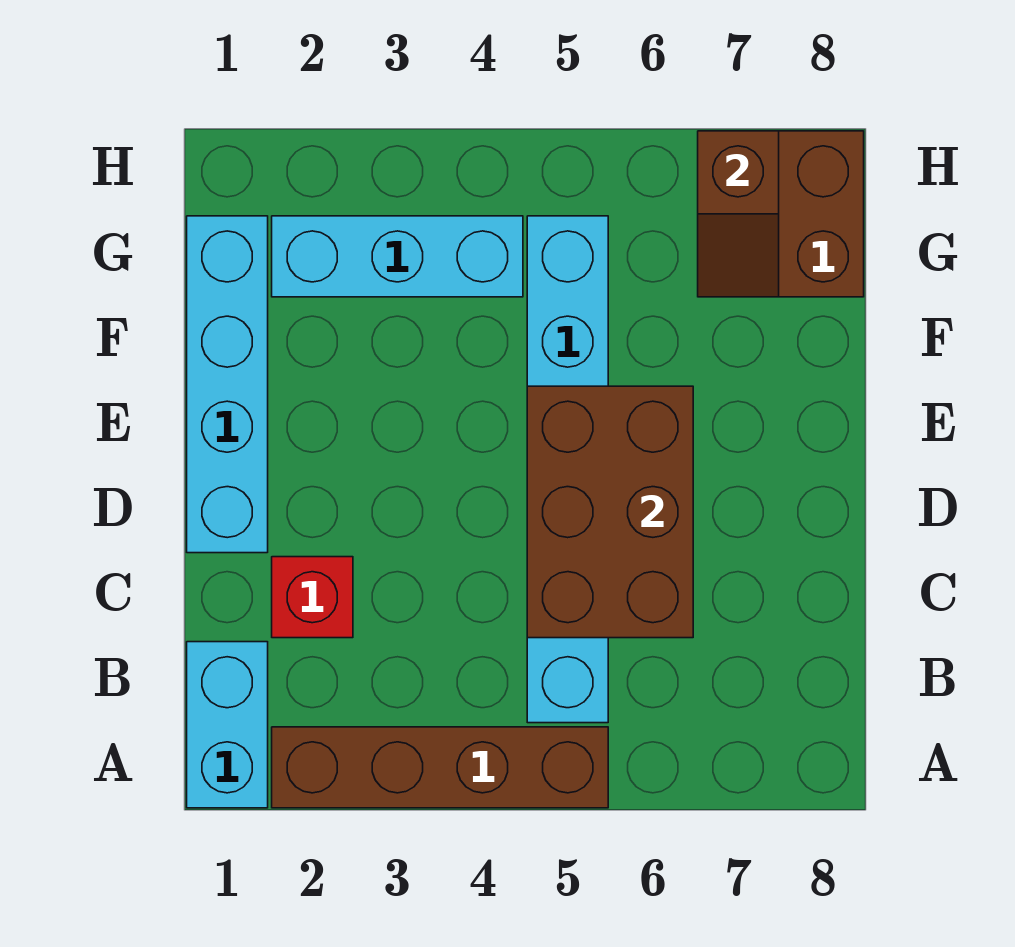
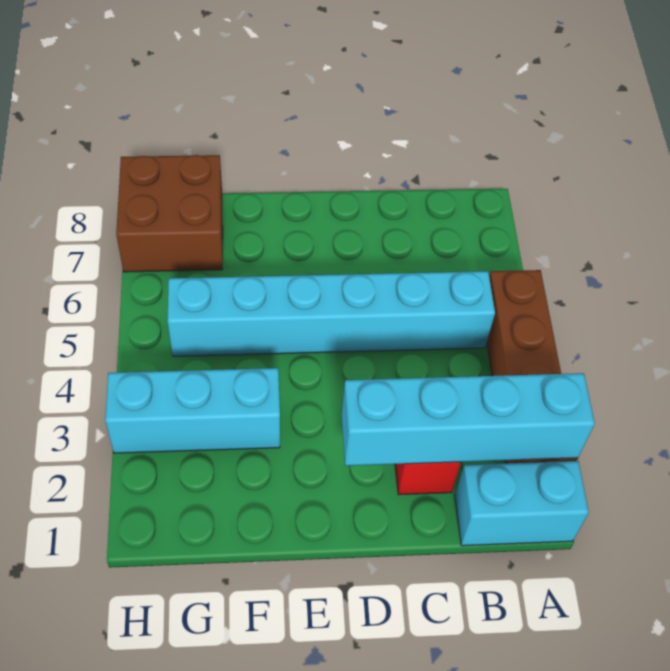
brown brick C5:E6 level 2 -> none
cyan brick D1:G1 level 1 -> cyan brick A2:D2 level 2
cyan brick G2:G4 level 1 -> cyan brick F3:H3 level 1
brown slope G7:H7 level 2 top H -> none

